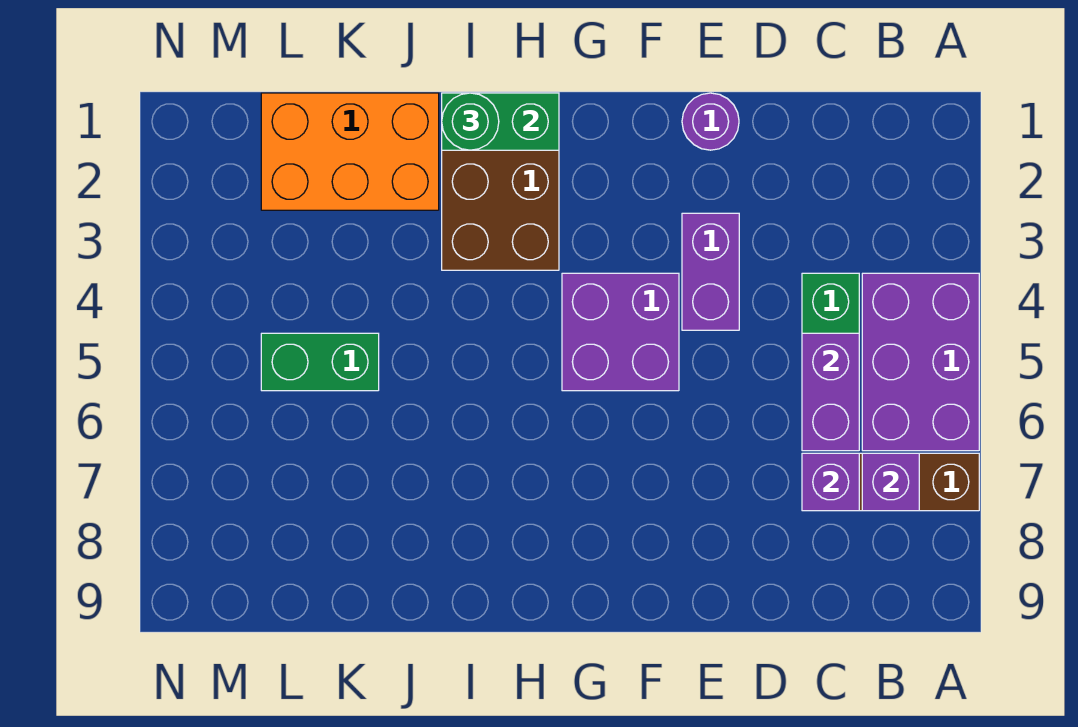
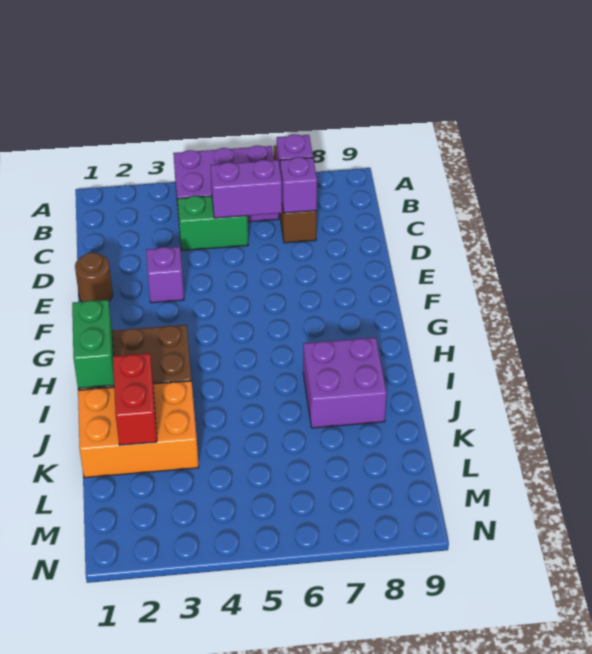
purple round brick E1 level 1 -> brown round brick E1 level 1
purple brick E3:E4 level 1 -> purple brick E3 level 1
purple brick F4:G5 level 1 -> purple brick I7:J8 level 1
green round brick I1 level 3 -> none
orange brick J1:L2 level 1 -> orange brick J1:K3 level 1
none -> red brick J2:K2 level 2
green brick K5:L5 level 1 -> none

